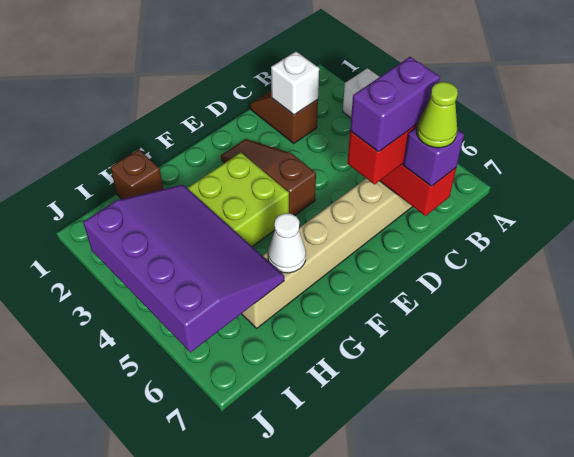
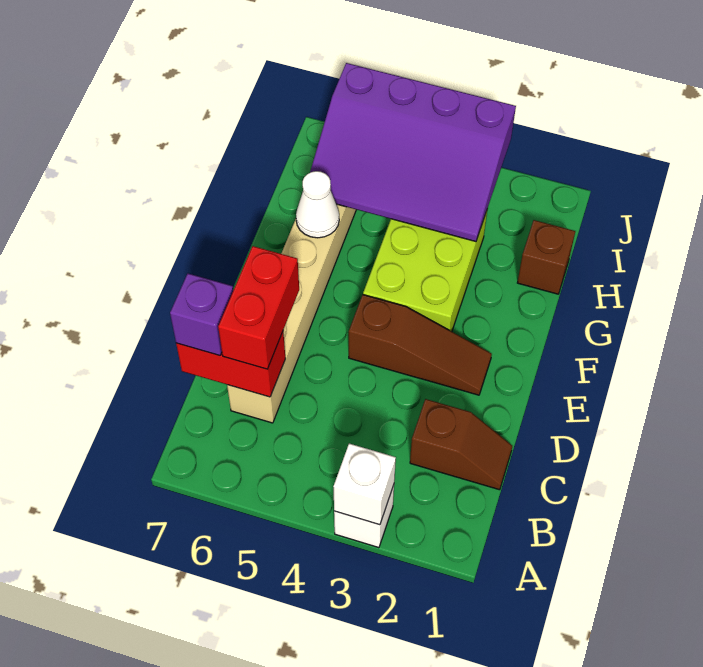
white brick C2 level 2 -> white brick A3 level 2
purple brick C6:D6 level 4 -> none
lime cone C7 level 4 -> none

